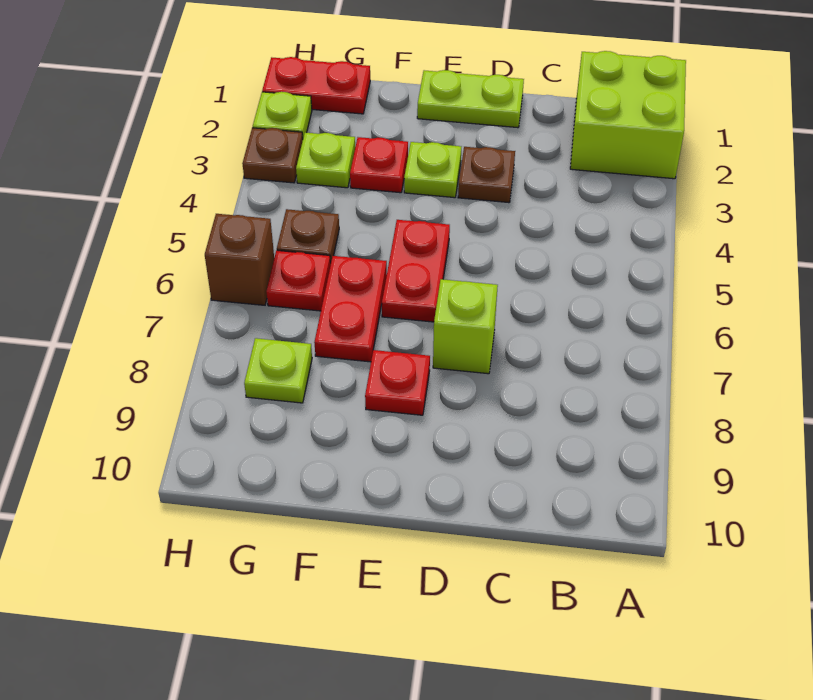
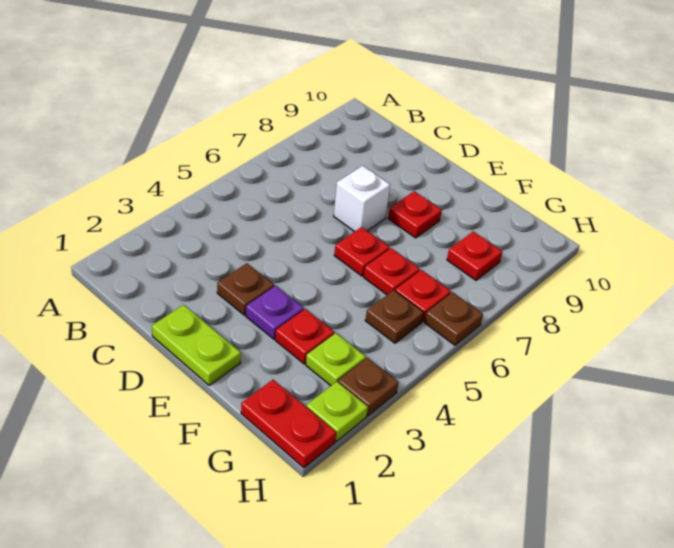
lime brick A1:B2 level 1 -> none
lime brick D7 level 1 -> white brick D7 level 1
lime plate E3 level 1 -> purple plate E3 level 1
red plate E5:E6 level 1 -> red plate E6 level 1
red plate F6:F7 level 1 -> red plate F6 level 1
lime plate G8 level 1 -> red plate G8 level 1
brown brick H6 level 1 -> brown plate H6 level 1

